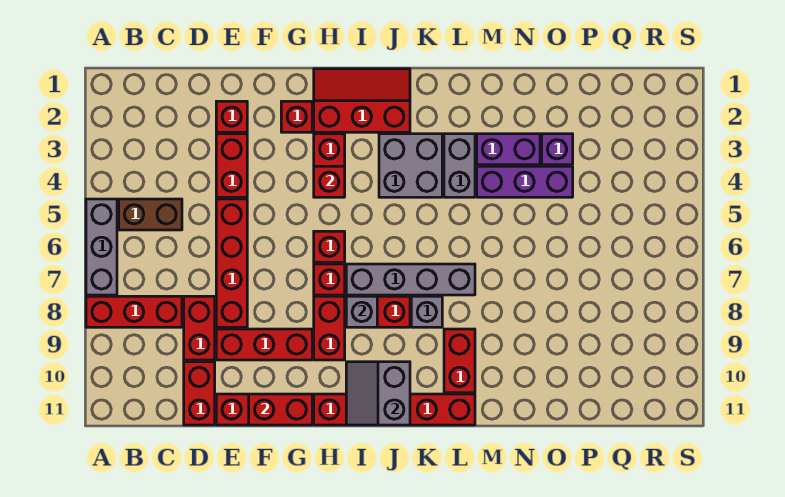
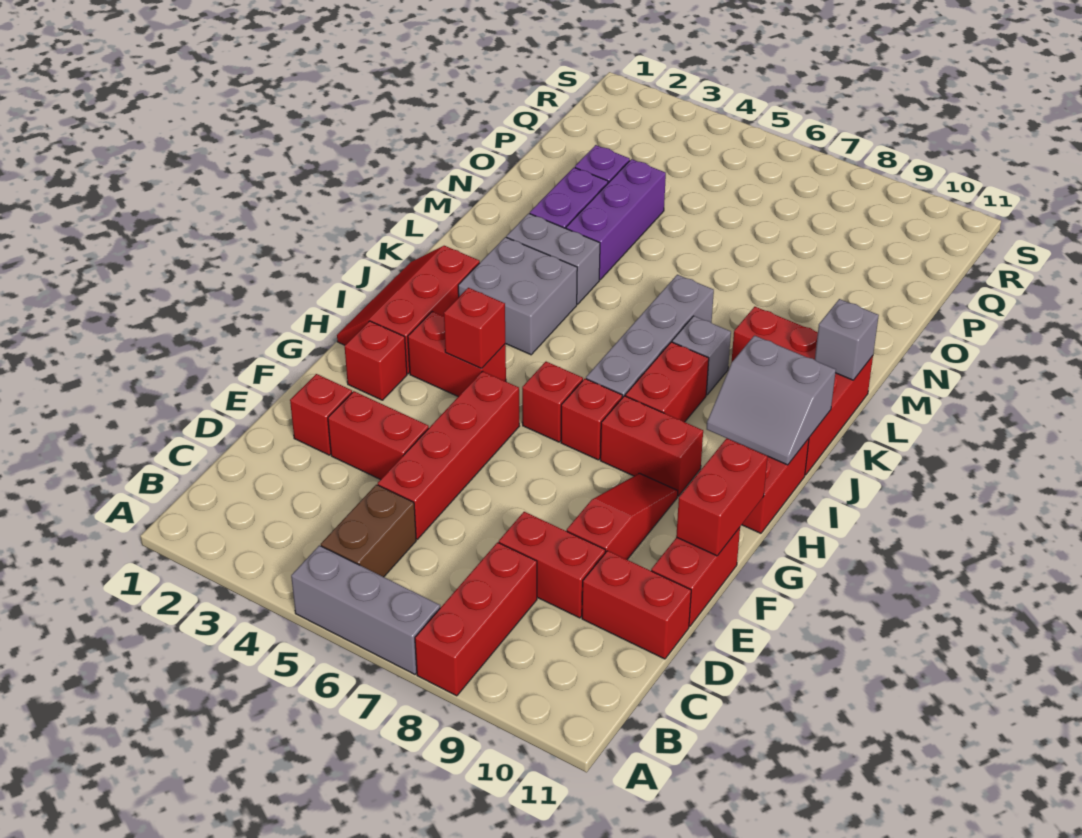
red brick E5:E8 level 1 -> red brick D5:G5 level 1
red brick E9:G9 level 1 -> red slope E9:G9 level 1 top E
grey brick I8 level 2 -> grey brick L11 level 2

